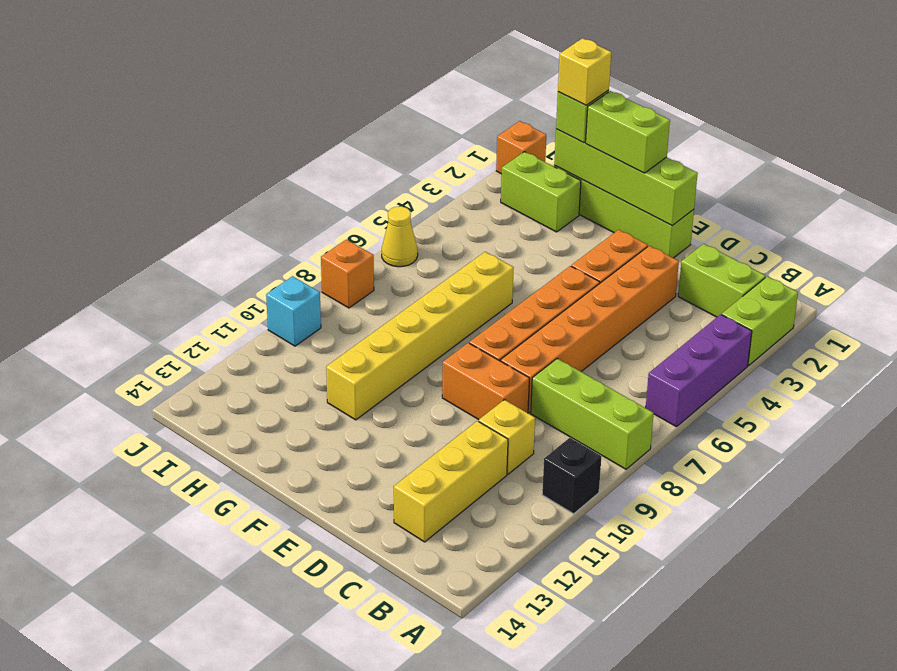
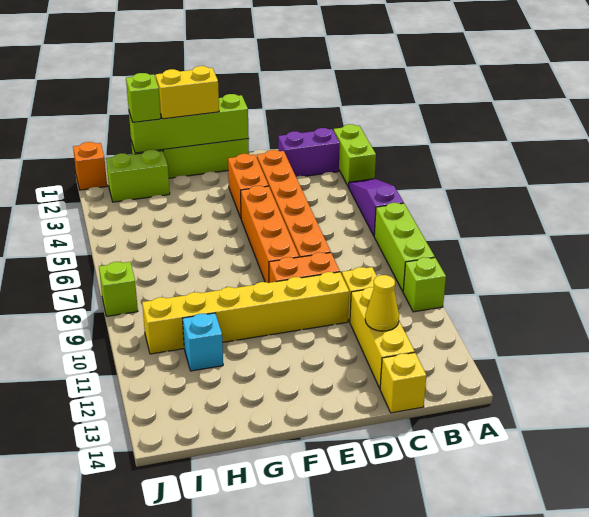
purple brick A4:A6 level 1 -> purple slope A4:A6 level 1 top 6
lime brick A8:C8 level 1 -> lime brick A7:A9 level 1
black brick A10 level 1 -> lime brick A10 level 1
lime brick B2:C2 level 1 -> purple brick B2:C2 level 1
lime brick F1:G1 level 3 -> yellow brick F1:G1 level 3
yellow brick G6:G11 level 1 -> yellow brick D10:I10 level 1
yellow brick H1 level 4 -> yellow brick C14 level 1
yellow cone J6 level 1 -> yellow cone C12 level 2
orange brick J8 level 1 -> lime brick J8 level 1
cyan brick J10 level 1 -> cyan brick H11 level 1

